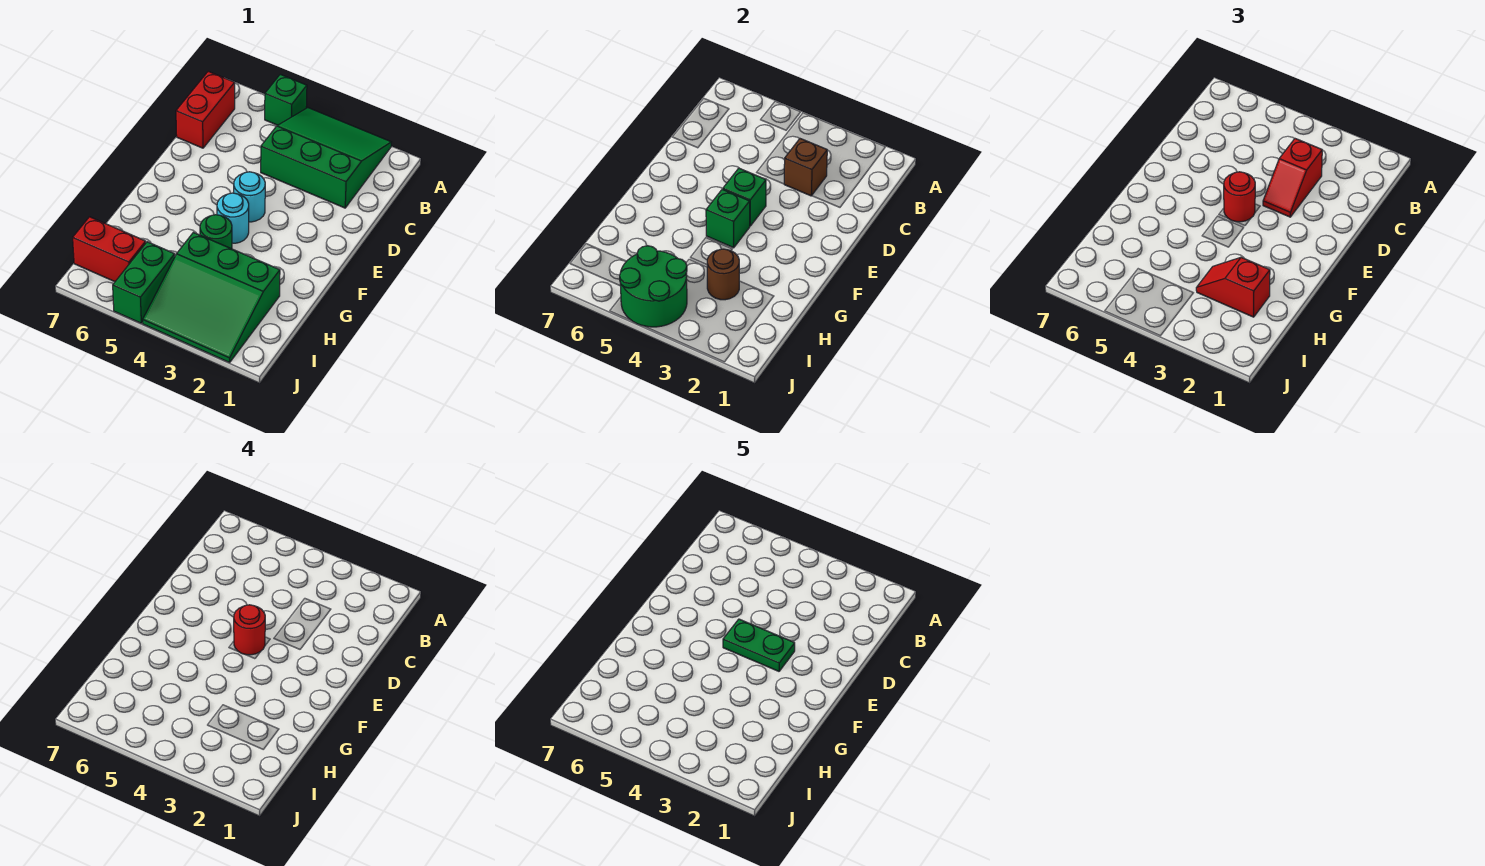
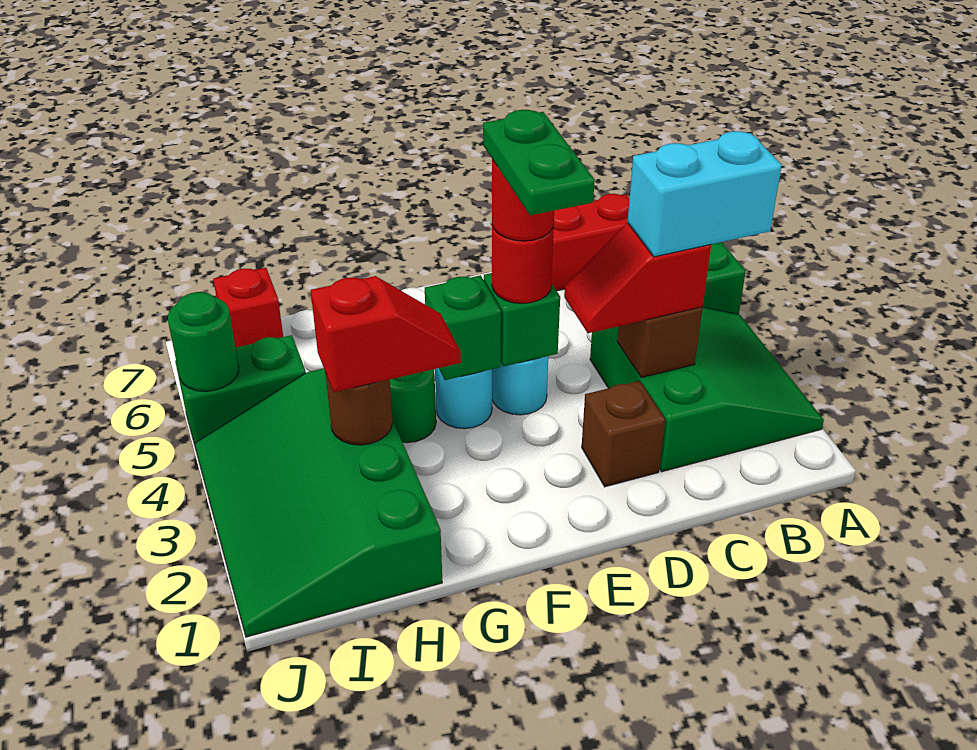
none -> cyan brick B3:C3 level 4
none -> brown brick D2 level 1
green slope H2:J4 level 1 top H -> green slope H1:J4 level 1 top H
red slope H2:H3 level 3 top 2 -> red slope G3:H3 level 3 top H
green round brick I4:J5 level 2 -> green round brick J5 level 2
red brick I6:I7 level 1 -> red brick I7 level 1

